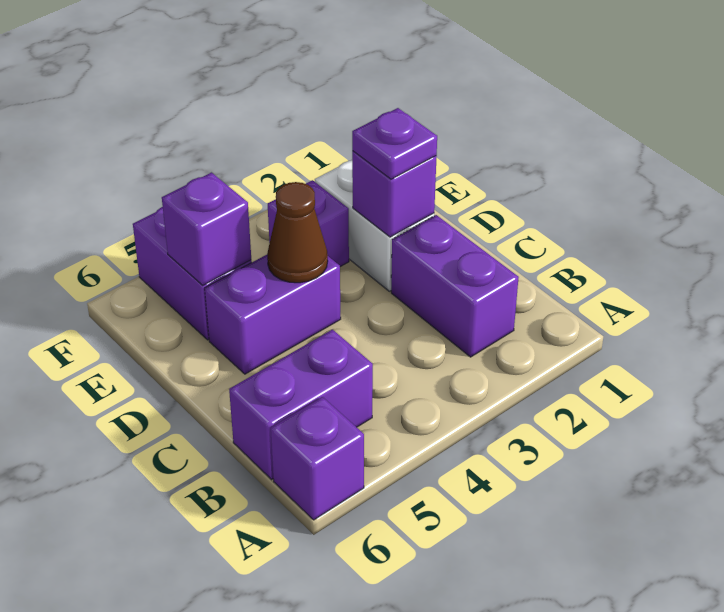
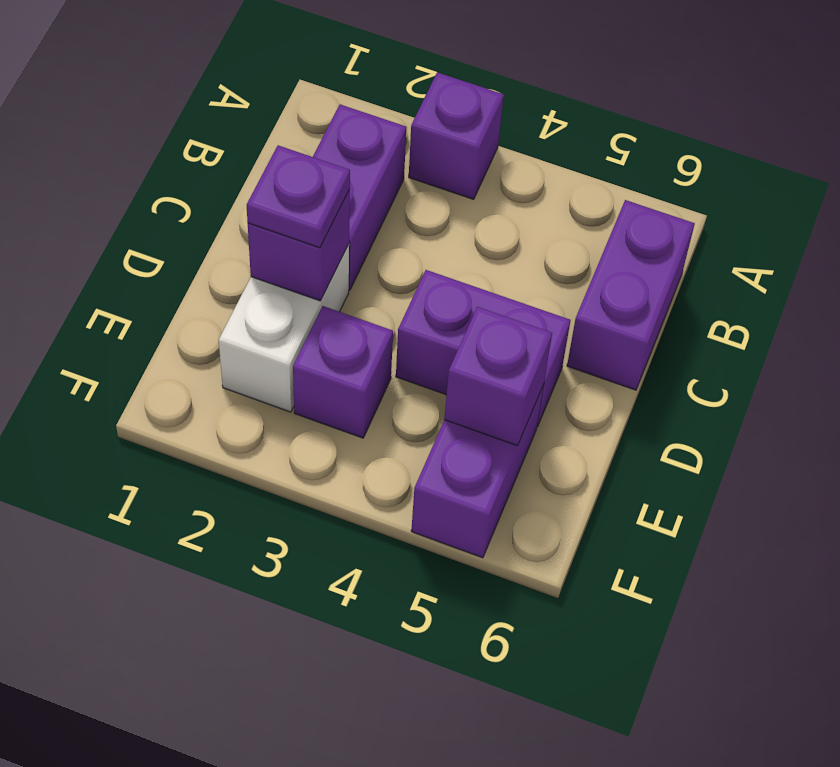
purple brick A6 level 1 -> purple brick A3 level 1
purple brick B5:B6 level 1 -> purple brick B6:C6 level 1
brown cone D4 level 2 -> none

